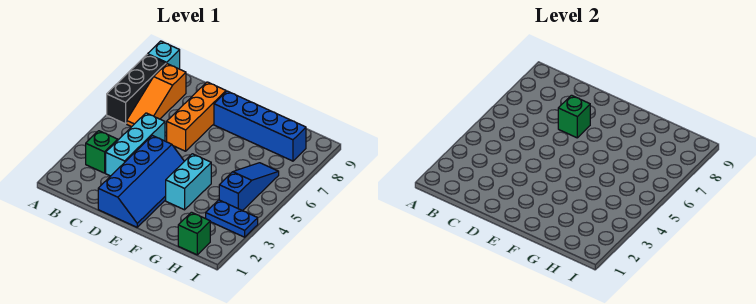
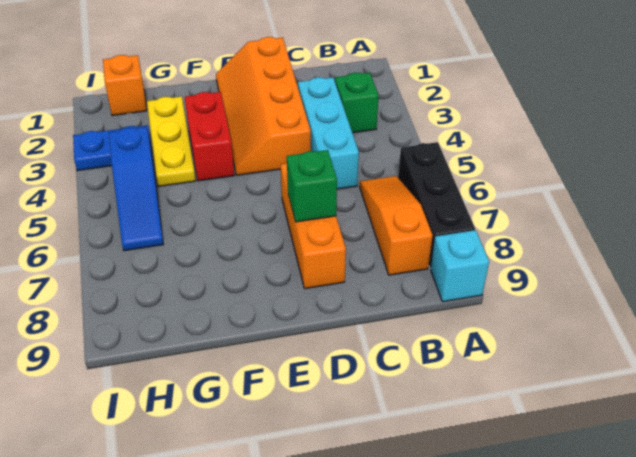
blue slope D1:E4 level 1 top D -> orange slope D1:E4 level 1 top D
blue brick E8:H8 level 1 -> none
cyan brick F3:F4 level 1 -> red brick F3:F4 level 1
none -> yellow plate G2:G4 level 1
green brick H1 level 1 -> orange brick H1 level 1

